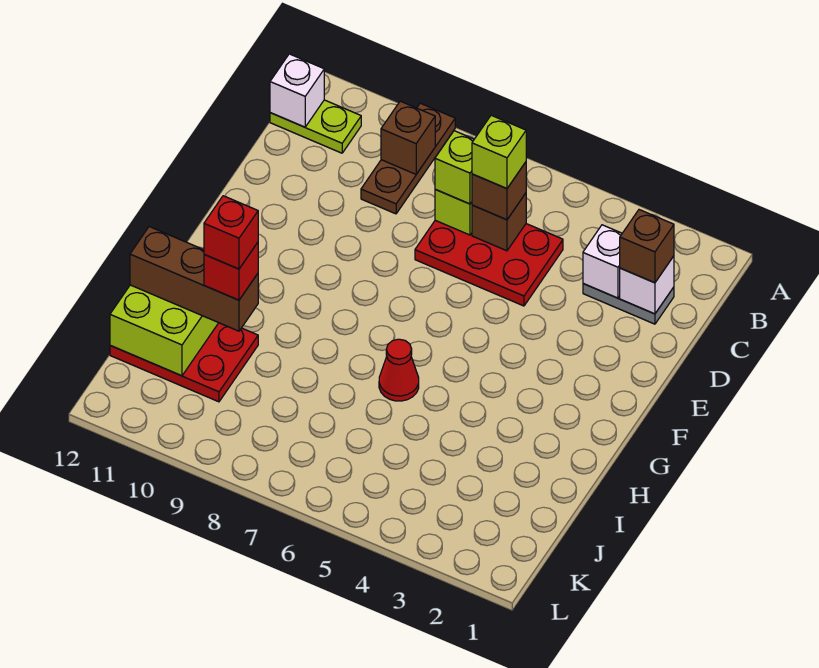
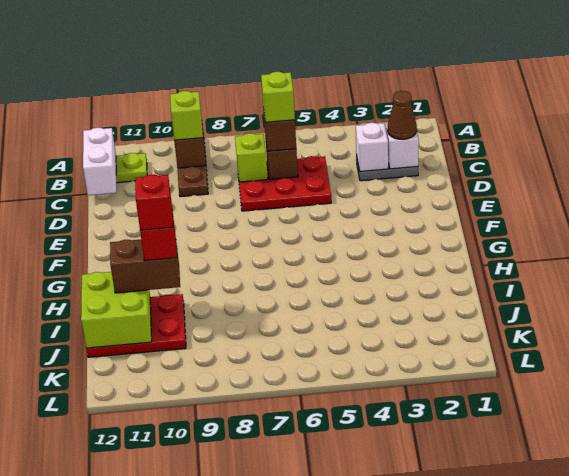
white brick B12 level 2 -> white brick B12:C12 level 2
brown brick C2 level 3 -> brown cone C2 level 3
lime brick C7 level 3 -> lime brick B9 level 3
red cone H6 level 1 -> none
brown brick I10:I12 level 3 -> brown brick I10:I11 level 3

